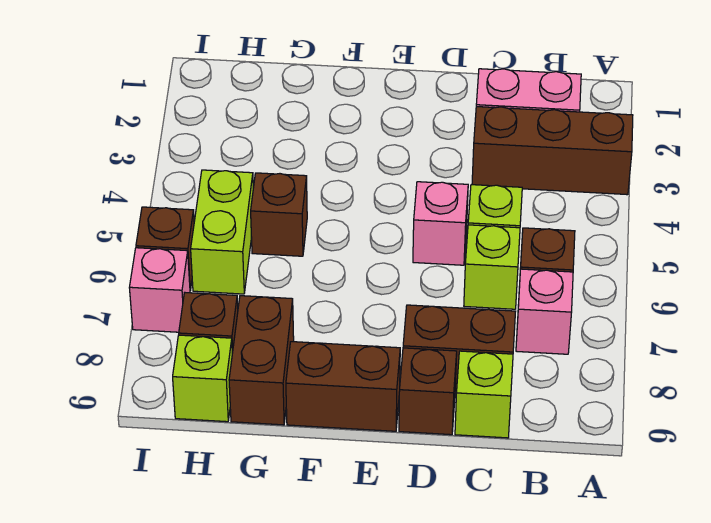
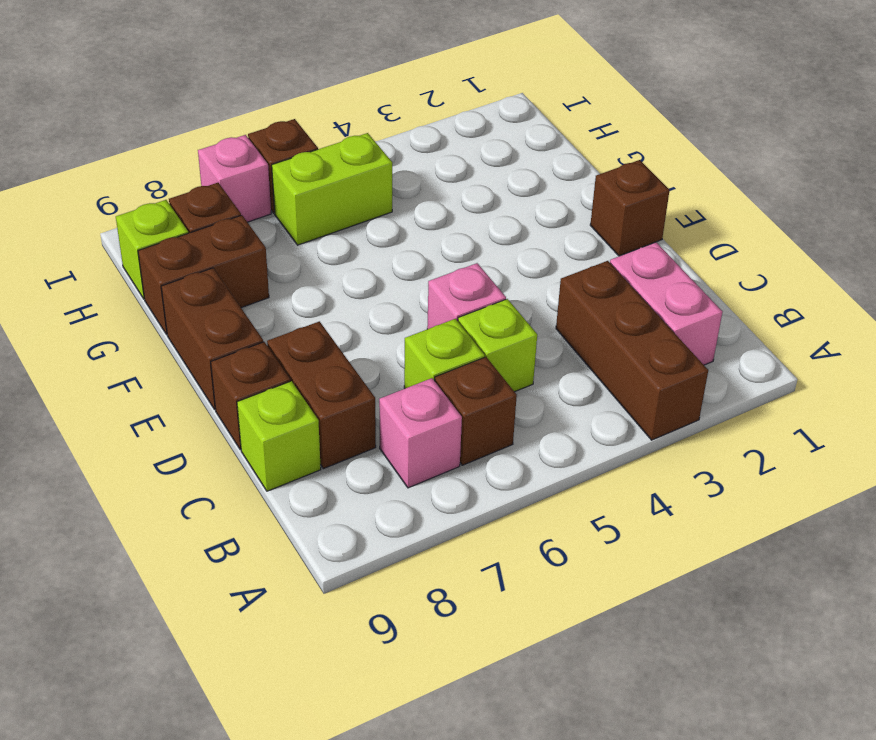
brown brick G5 level 1 -> brown brick E1 level 1

